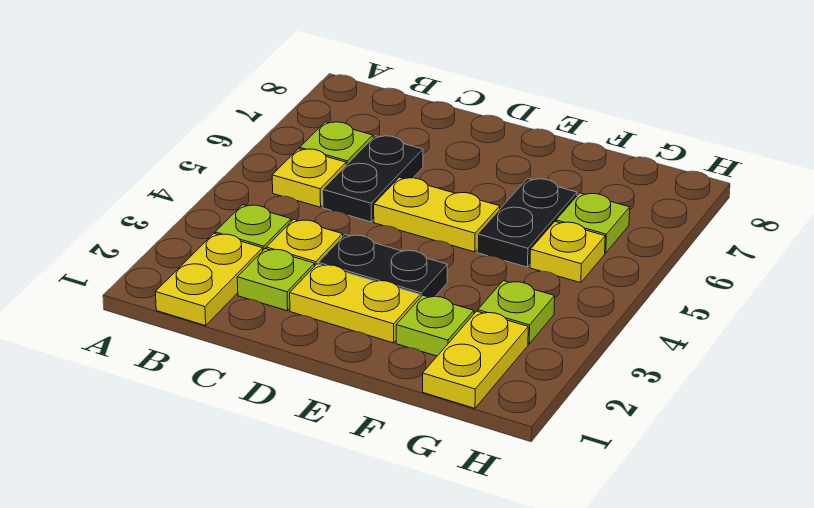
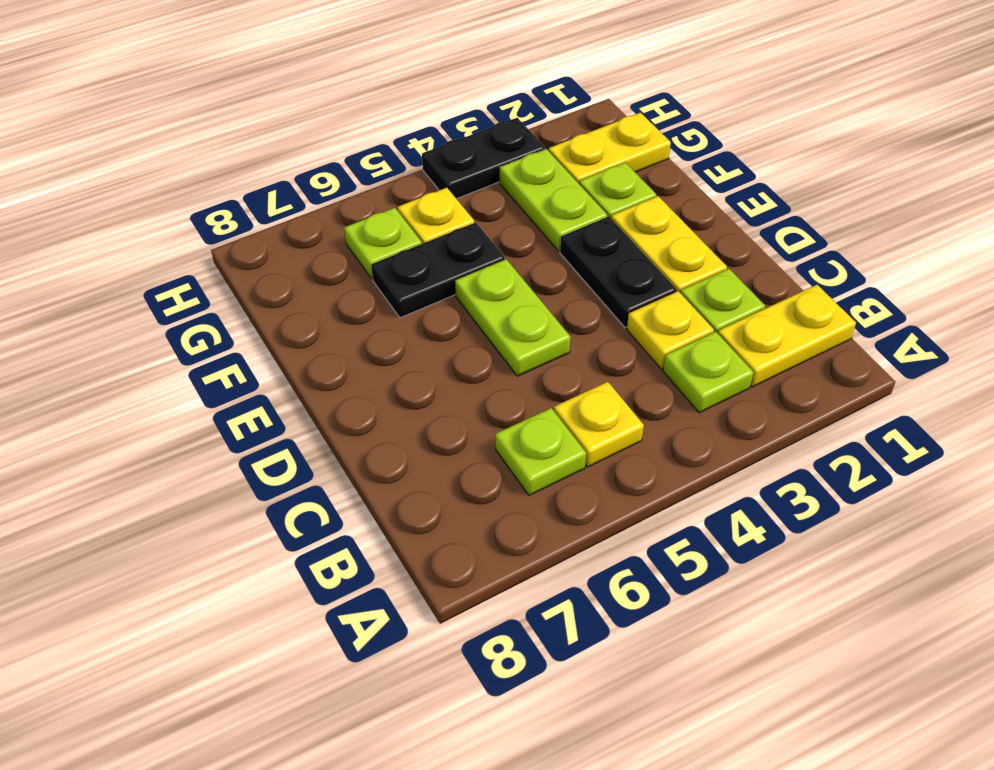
black plate C5:C6 level 1 -> black plate H3:H4 level 1
yellow plate D5:E5 level 1 -> lime plate D5:E5 level 1
lime plate G3 level 1 -> lime plate F3:G3 level 1

